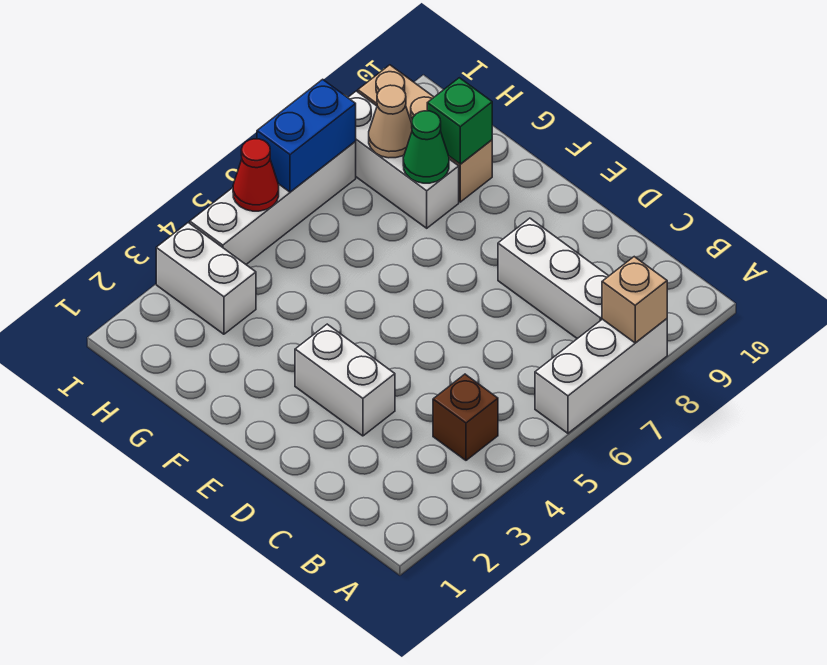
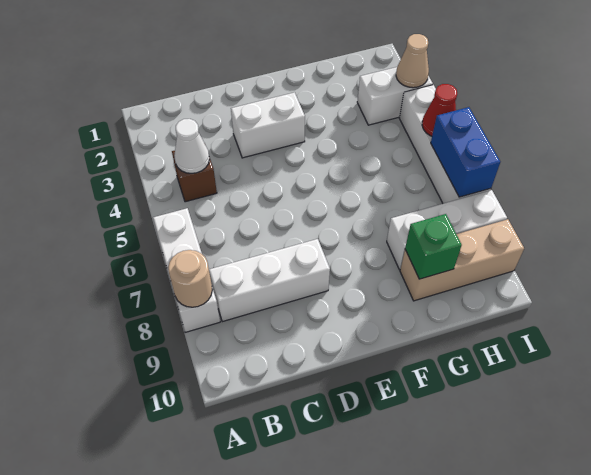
tan brick A8 level 2 -> tan round brick A8 level 2
none -> white cone B4 level 2
green cone G8 level 2 -> none
tan cone H8 level 2 -> tan cone I3 level 2

